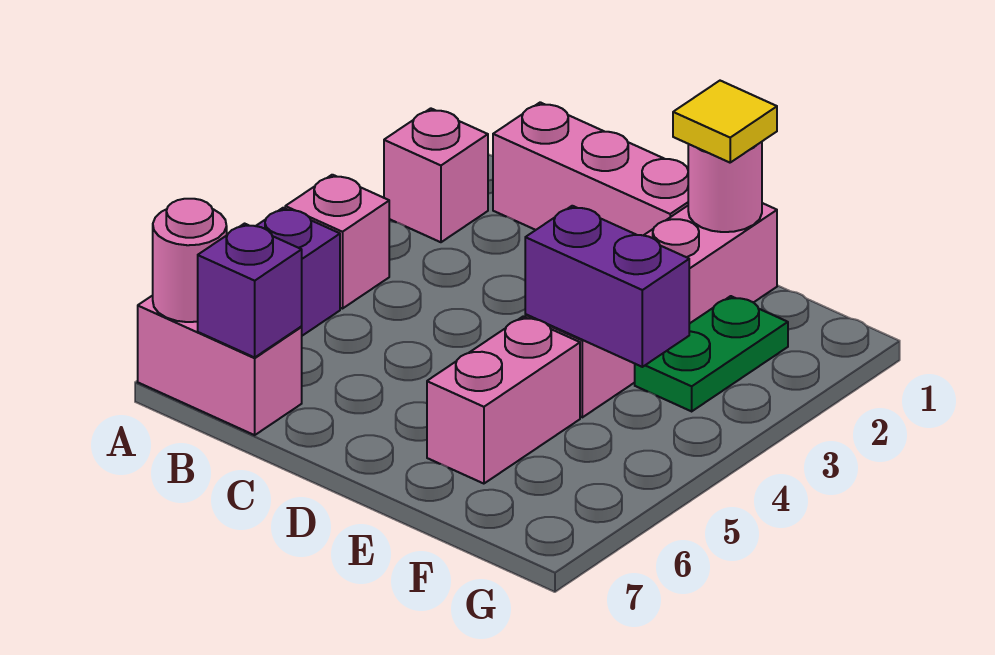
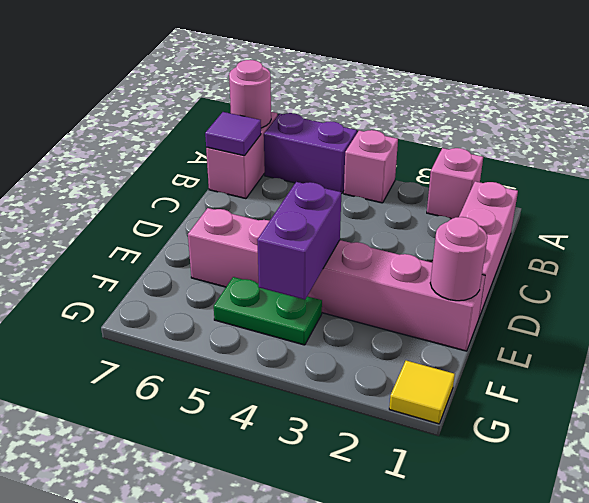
purple brick B7 level 2 -> purple tile B7 level 2
yellow tile E1 level 3 -> yellow tile G1 level 1
green plate F2:F3 level 1 -> green plate F4:F5 level 1

